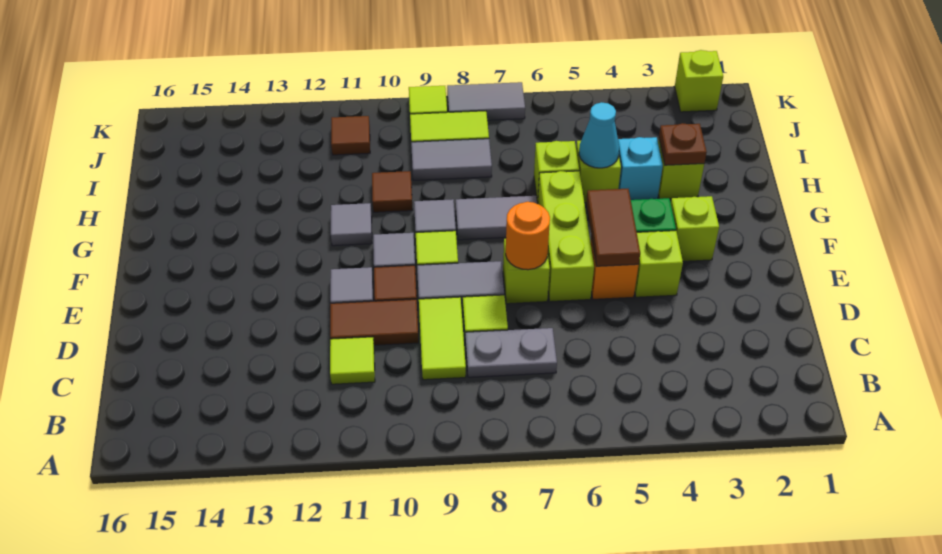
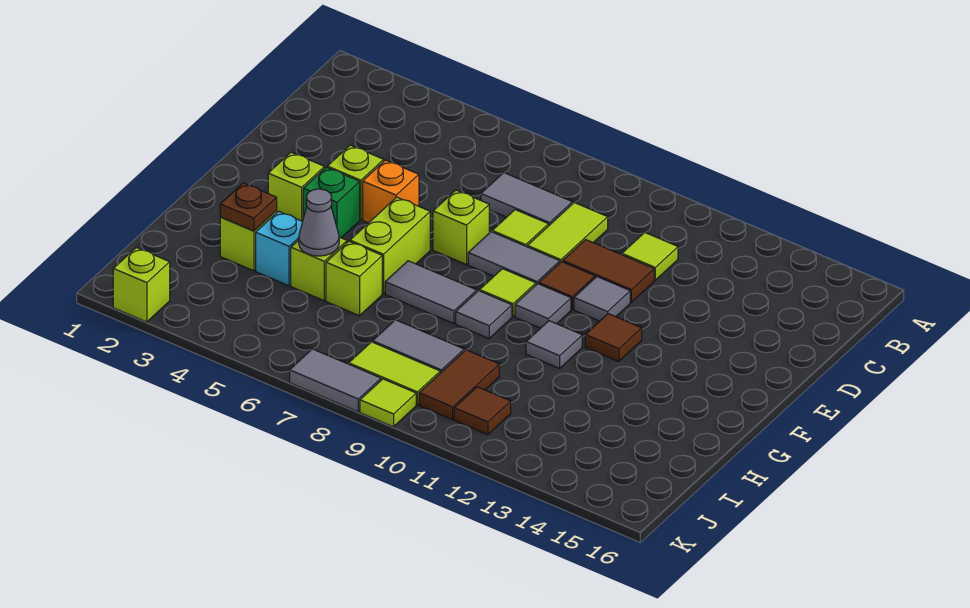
grey plate C7:C8 level 1 -> grey tile C7:C8 level 1
brown tile E5:F5 level 2 -> brown tile I10:J10 level 1
lime brick E6:G6 level 1 -> lime brick F6:G6 level 1
orange round brick E7 level 2 -> none
cyan cone H5 level 2 -> grey cone H5 level 2
brown tile H10 level 1 -> brown tile F12 level 1

